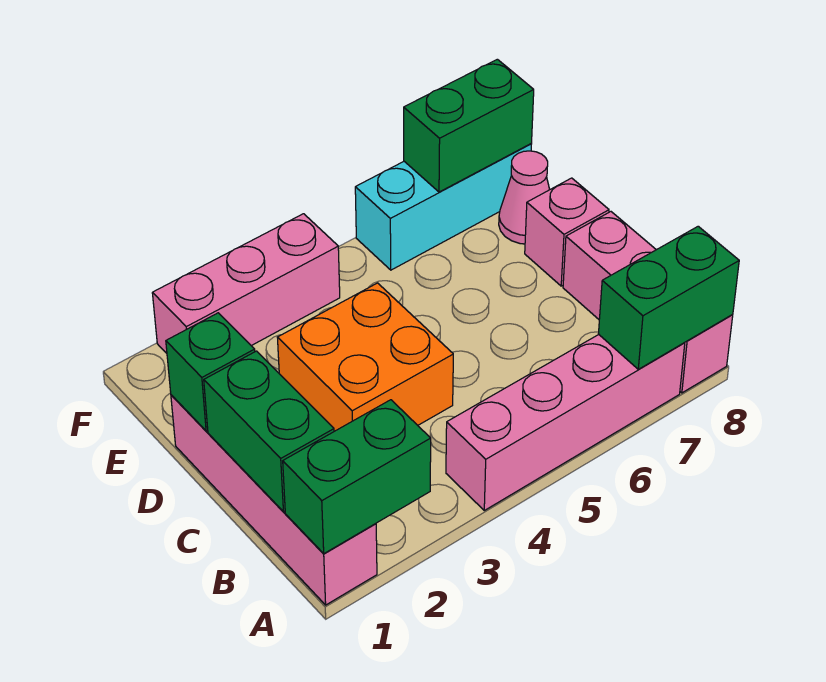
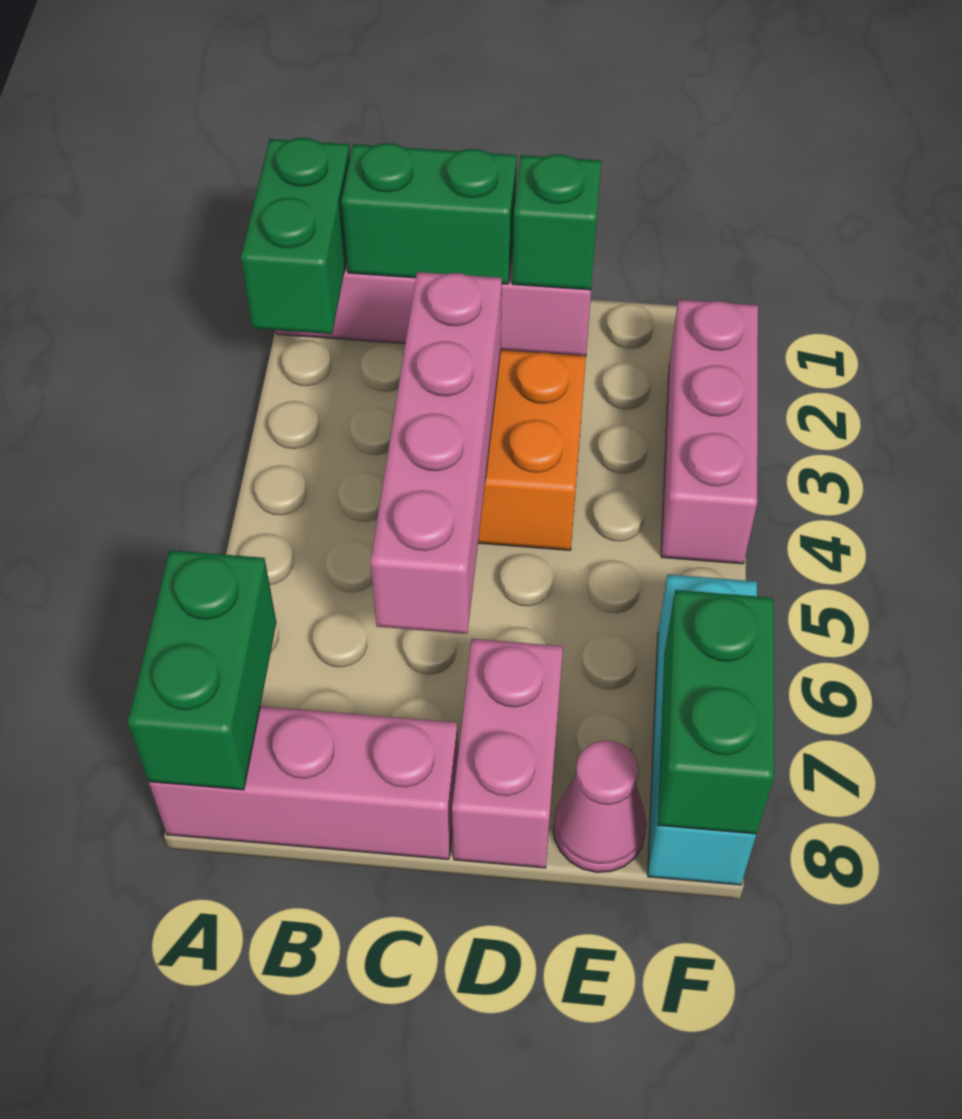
pink brick A4:A7 level 1 -> pink brick C3:C6 level 2
pink brick D8 level 1 -> pink brick D7:D8 level 1

